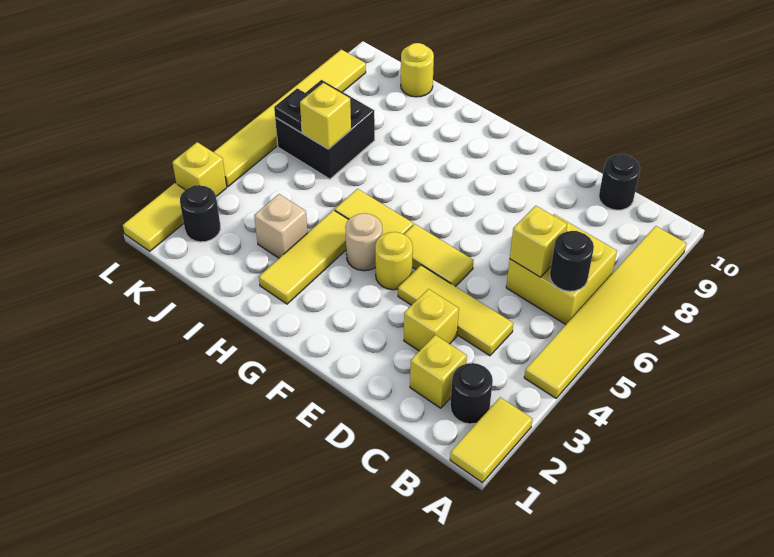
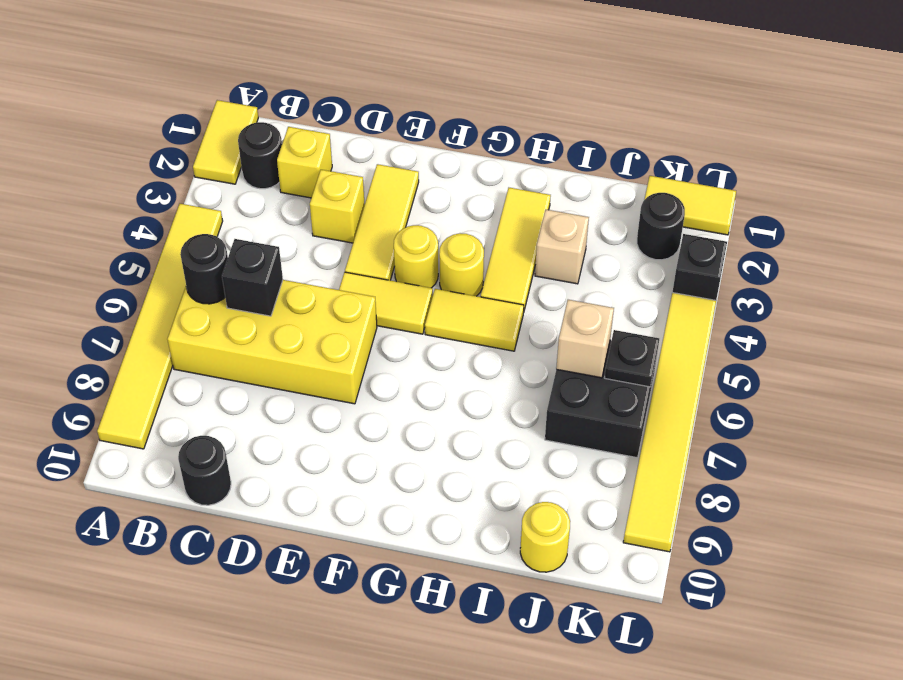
yellow brick B6:C7 level 1 -> yellow brick B6:E7 level 1
yellow tile C4:E4 level 1 -> yellow tile E2:E4 level 1
yellow brick C6 level 2 -> black brick C6 level 2
tan round brick G4 level 1 -> yellow round brick G4 level 1
yellow brick J6 level 2 -> tan brick J6 level 2
yellow tile L1:L2 level 1 -> yellow tile K1:L1 level 1
yellow brick L3 level 1 -> black brick L3 level 1

